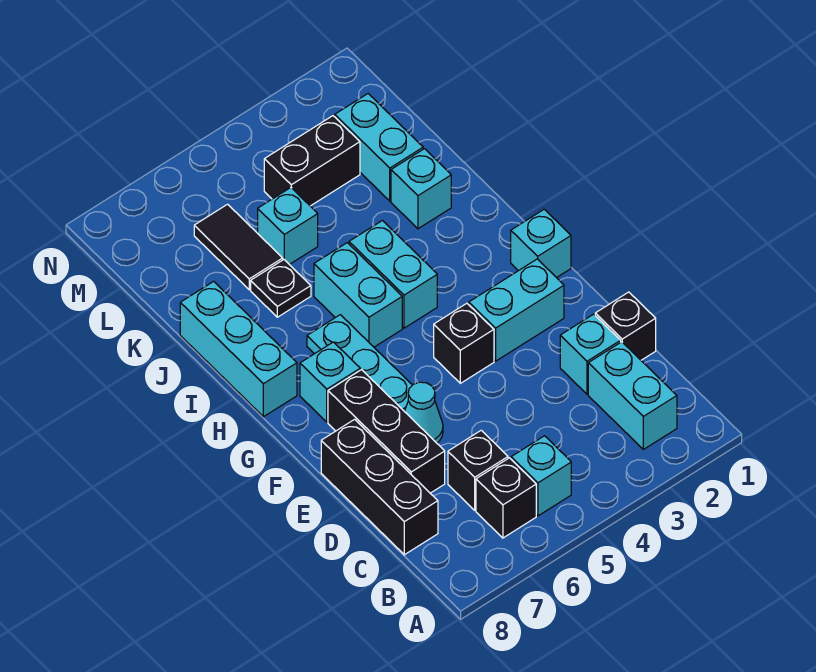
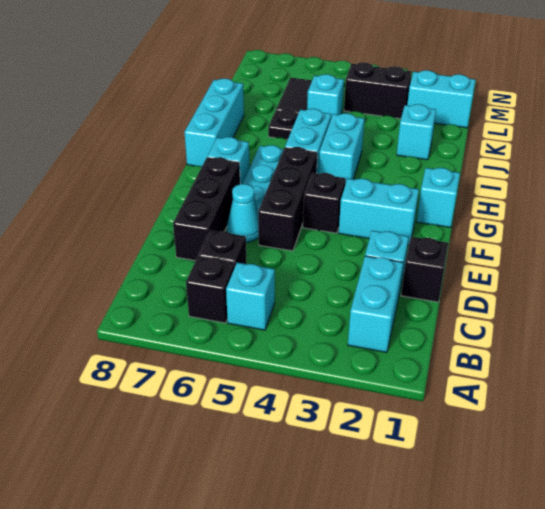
black brick C8:E8 level 1 -> black brick E5:G5 level 1
cyan brick K2:L2 level 1 -> cyan brick L1:L2 level 1

